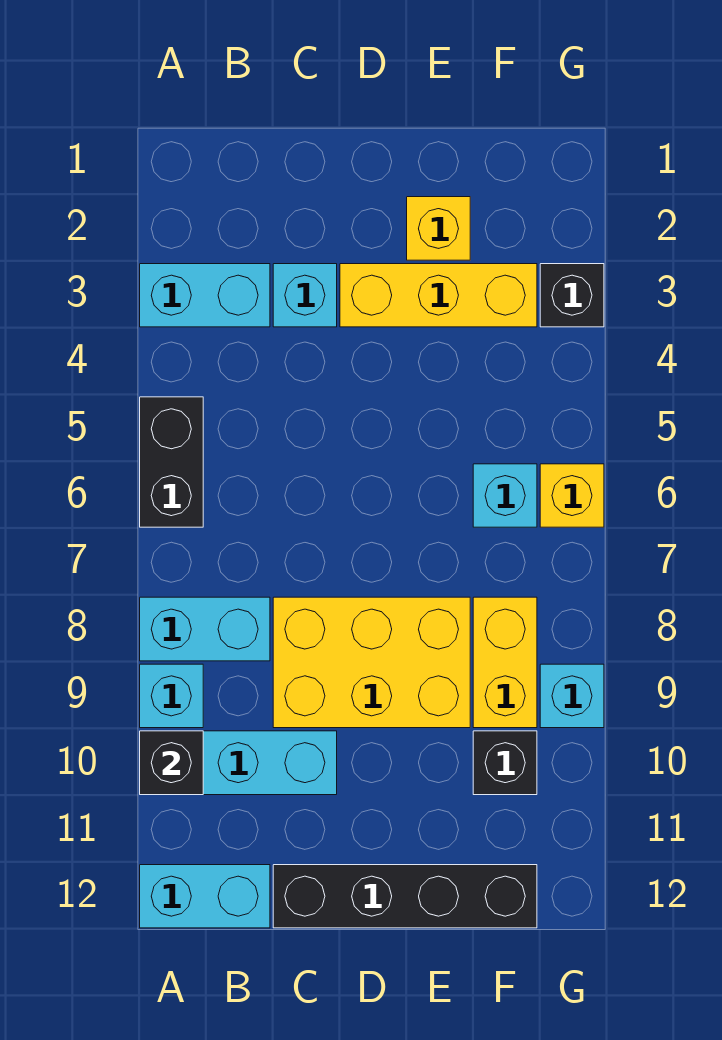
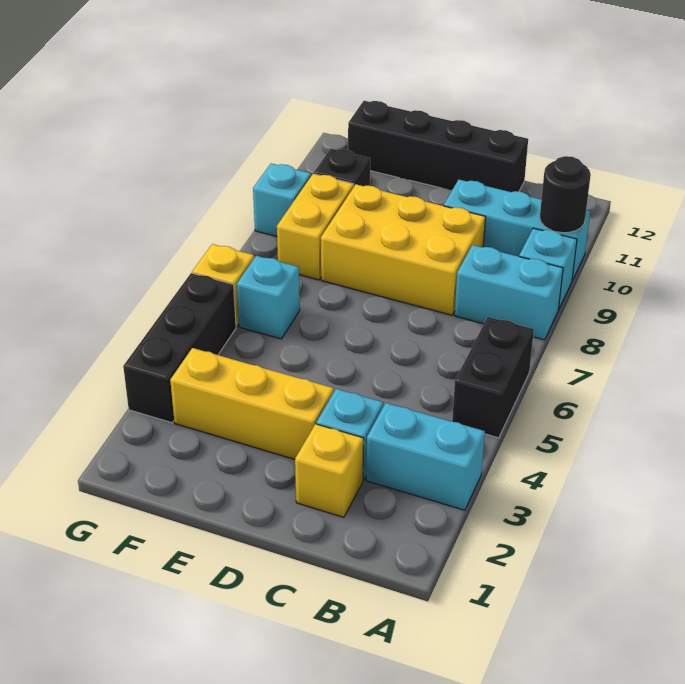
black brick A10 level 2 -> black round brick A10 level 2
cyan brick A12:B12 level 1 -> none
yellow brick E2 level 1 -> yellow brick C2 level 1
black brick G3 level 1 -> black brick G3:G5 level 1

